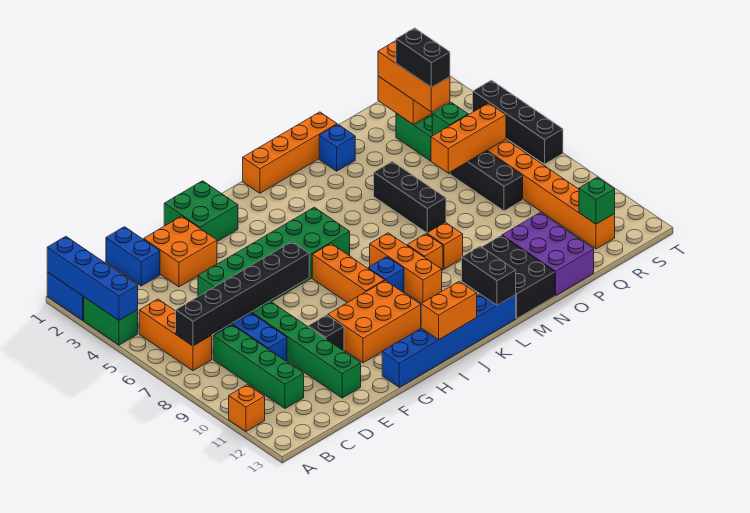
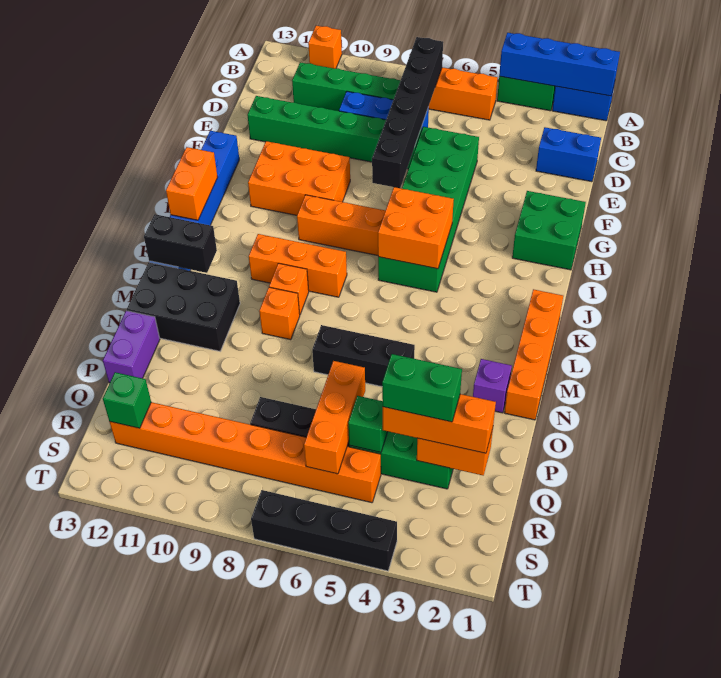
orange brick E2:F3 level 1 -> orange brick I5:J6 level 2
black brick F10 level 1 -> none
orange brick G10:I11 level 1 -> orange brick G9:H11 level 1
blue brick J9 level 1 -> none
blue brick N2 level 1 -> purple brick N2 level 1
purple brick O11:P13 level 1 -> purple brick O13:P13 level 1
black brick Q3:Q4 level 4 -> green brick Q3:Q4 level 4

